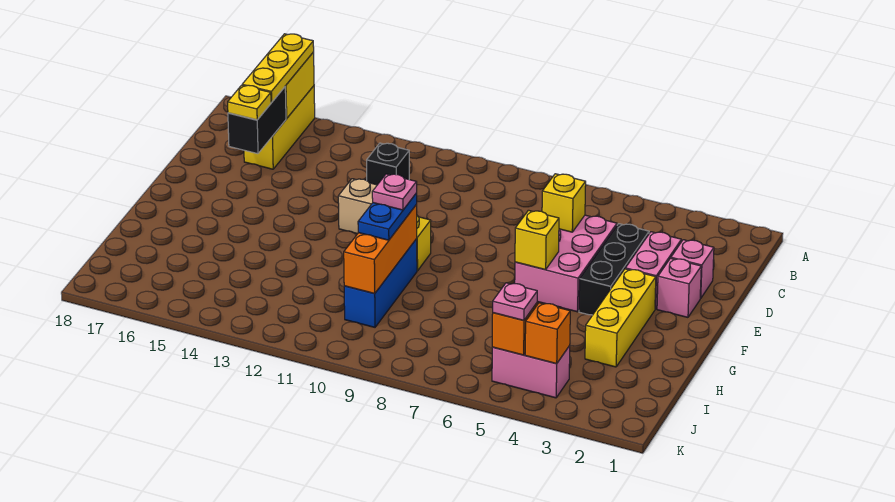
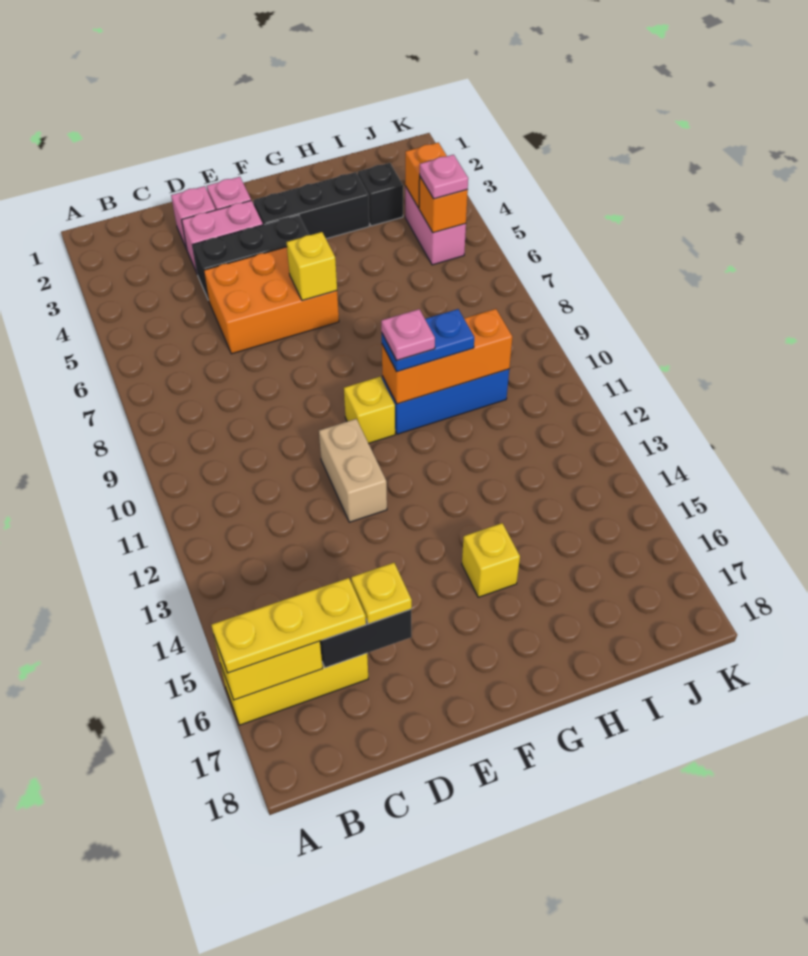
black brick C12 level 1 -> black brick I3 level 1
pink brick D5:F6 level 1 -> orange brick D5:F6 level 1
yellow brick D6 level 2 -> yellow brick G15 level 1
yellow brick F3:H3 level 1 -> black brick F3:H3 level 1

